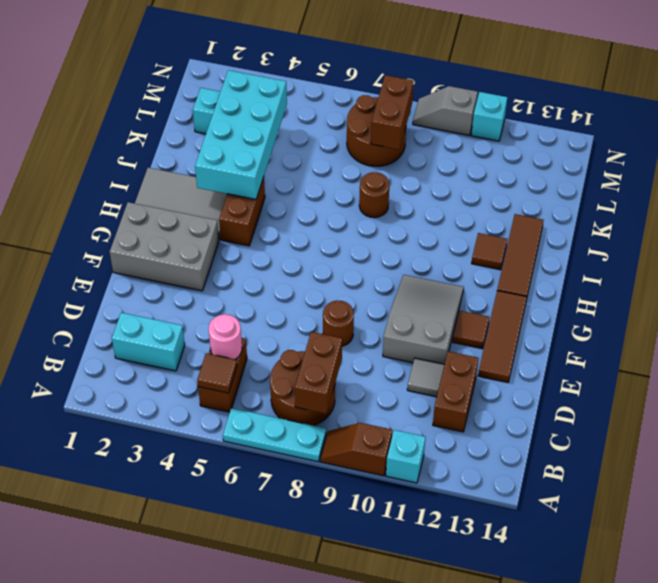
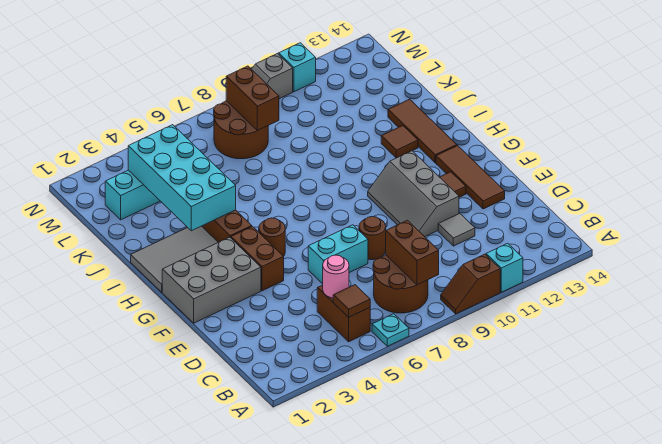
cyan plate A6:A8 level 1 -> cyan plate A6 level 1
cyan brick C2:C3 level 1 -> cyan brick E6:E7 level 1
brown brick C12:D12 level 1 -> brown brick F4:G4 level 1
grey slope E10:G11 level 1 top E -> grey slope E10:G11 level 1 top 11
brown round brick J8 level 1 -> brown round brick G5 level 1

